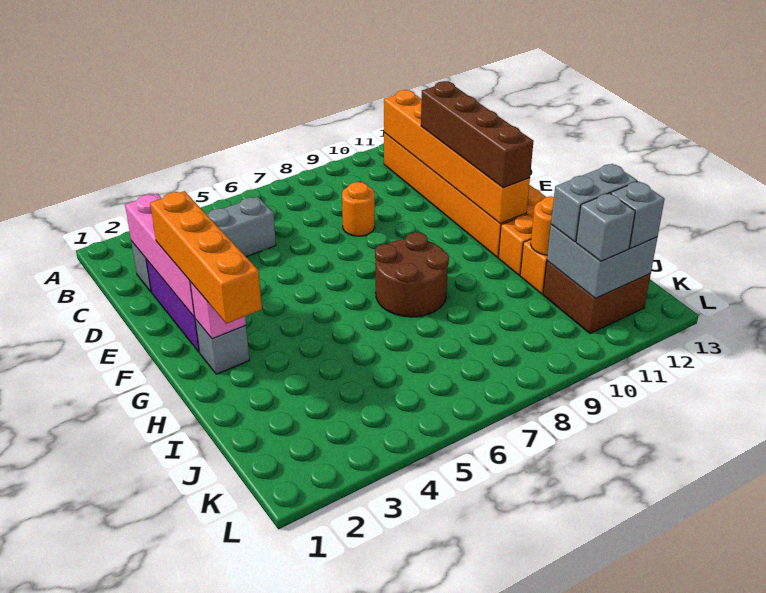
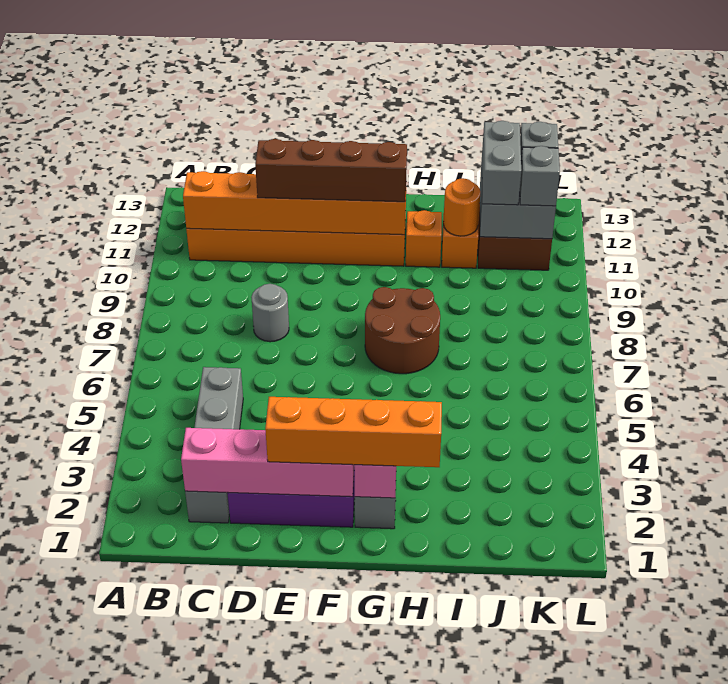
orange round brick D8 level 1 -> grey round brick D8 level 1

